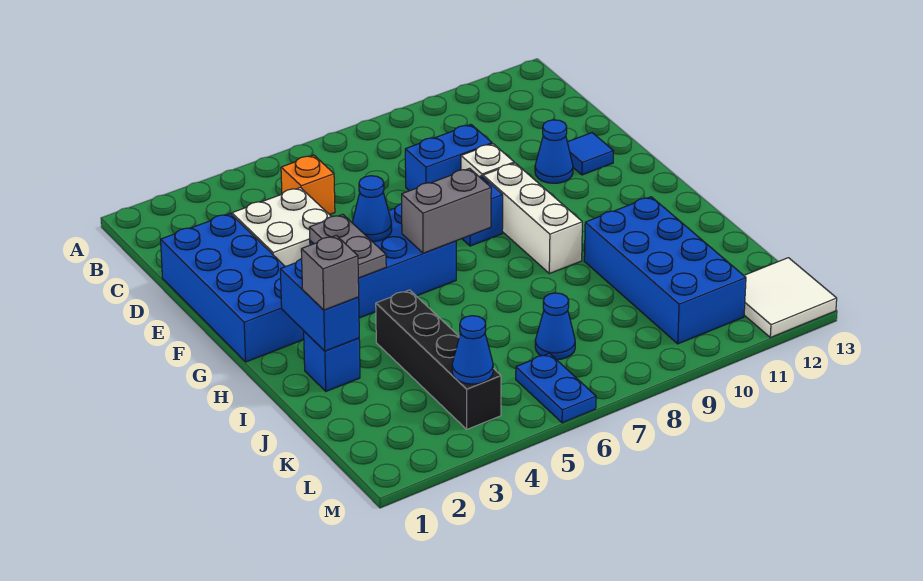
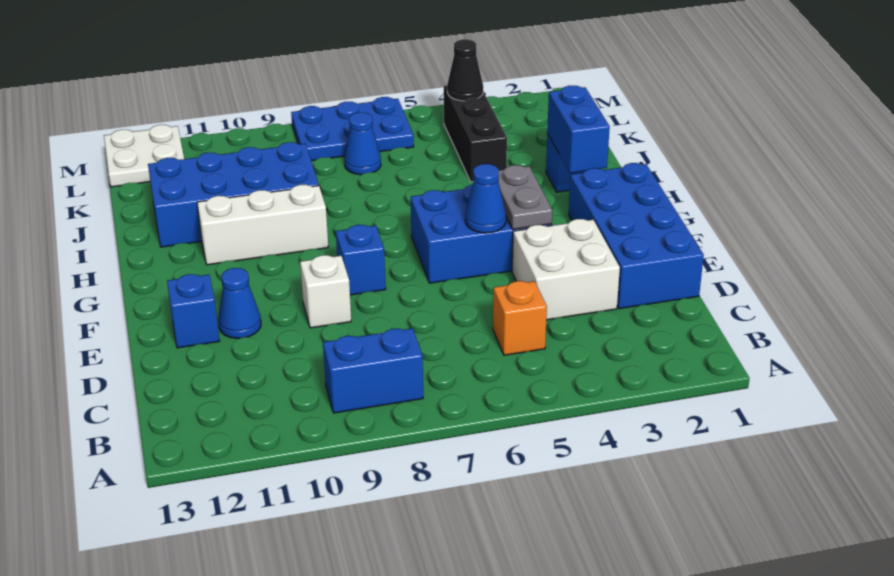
blue brick D8:D9 level 1 -> blue brick B8:B9 level 1
blue tile E12 level 1 -> blue brick E12 level 1
white brick F9:H9 level 1 -> white brick H9:H11 level 1
grey brick G6:G7 level 2 -> none
grey brick I2 level 3 -> none
black brick I4:L4 level 1 -> black brick J4:L4 level 1
blue brick I10:L11 level 1 -> blue brick I9:J12 level 1
blue cone L4 level 2 -> black cone L4 level 2
blue plate L6:M6 level 1 -> blue plate L6:M8 level 1
white tile L12:M13 level 1 -> white plate L12:M13 level 1

